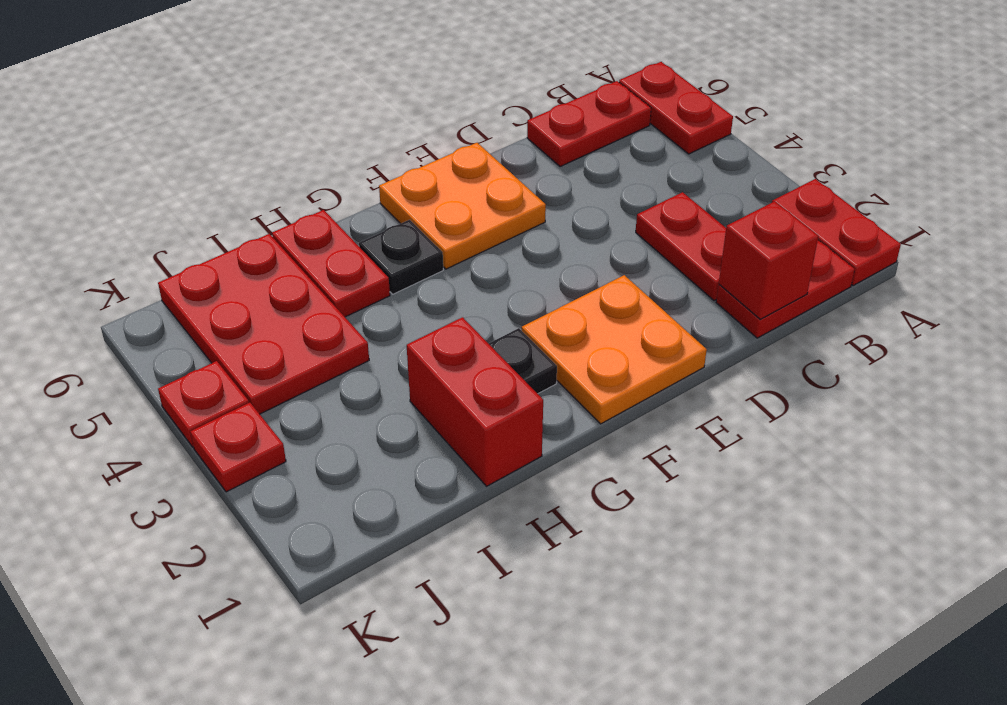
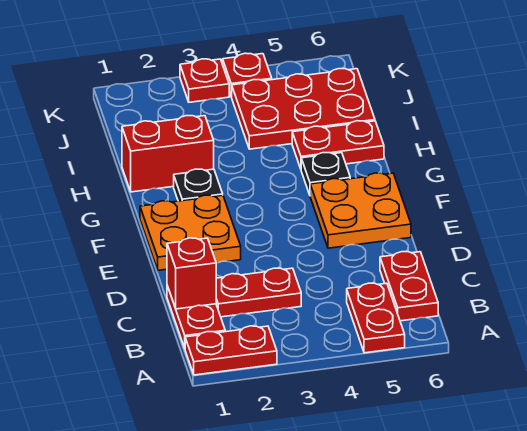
red plate A5:A6 level 1 -> red plate A5:B5 level 1

